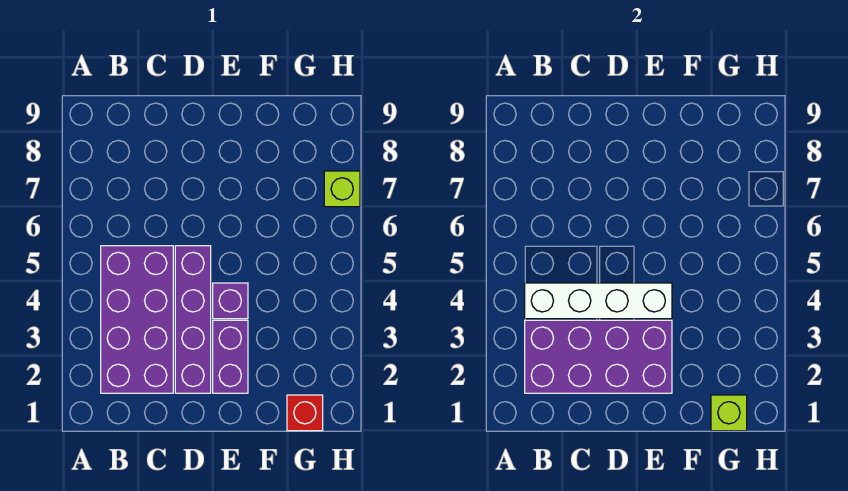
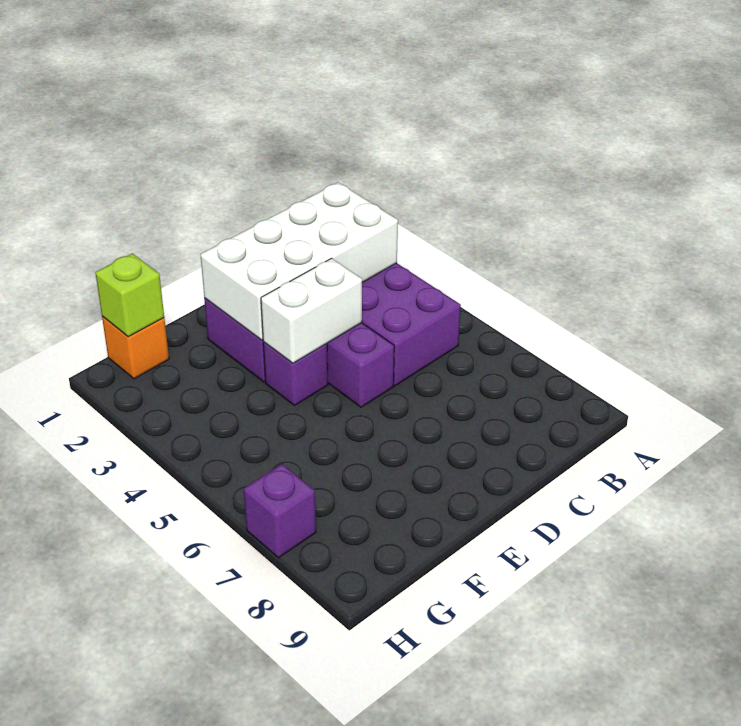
purple brick B2:E3 level 2 -> white brick B2:E3 level 2
white brick B4:E4 level 2 -> white brick D4:E4 level 2
red brick G1 level 1 -> orange brick G1 level 1
lime brick H7 level 1 -> purple brick H7 level 1

